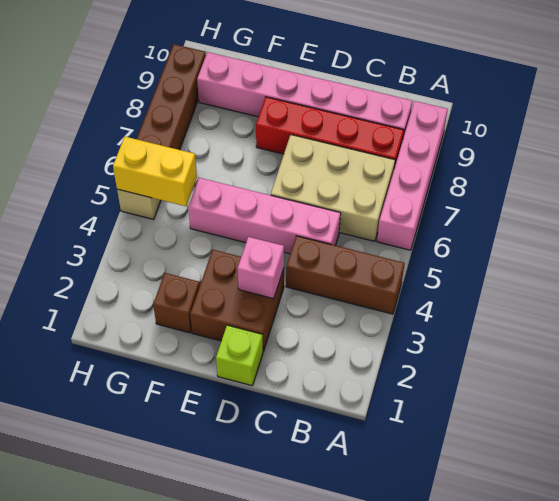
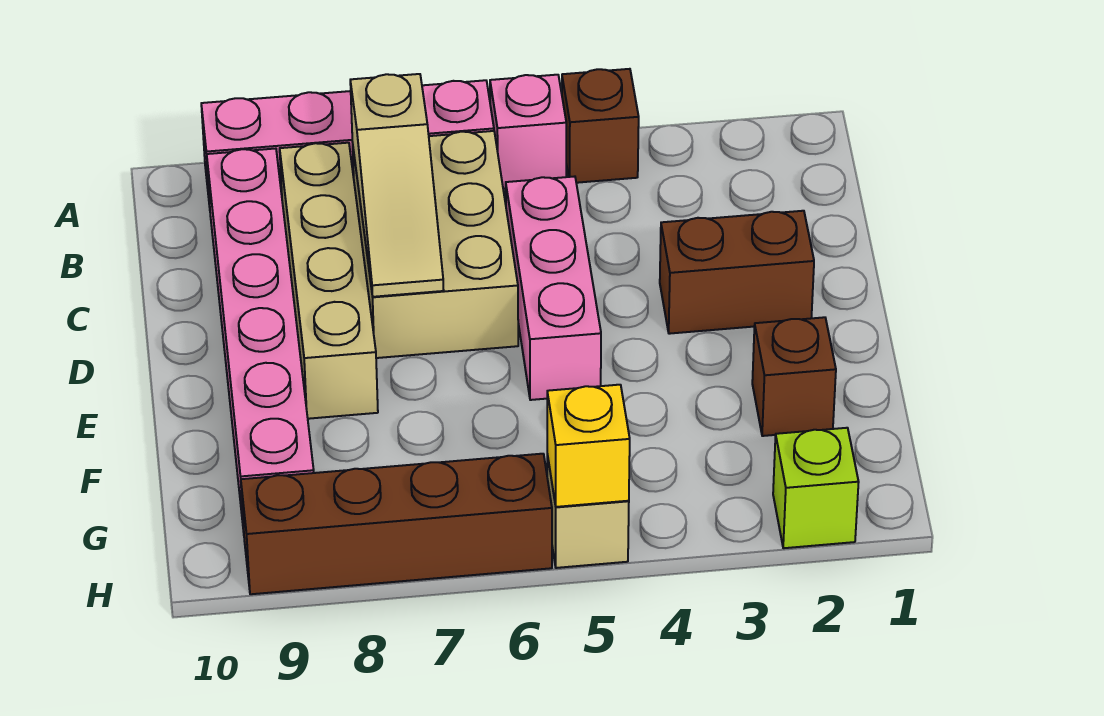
brown brick A4:C4 level 1 -> brown brick A4 level 1
none -> tan slope B7:D7 level 2 top B
red brick B8:E8 level 1 -> tan brick B8:E8 level 1
pink brick C5:F5 level 1 -> pink brick C5:E5 level 1
lime brick D1 level 1 -> lime brick H2 level 1
brown brick D2:E3 level 1 -> brown brick D2:D3 level 1
pink brick D3 level 2 -> pink brick A5 level 1
yellow brick G5:H5 level 2 -> yellow brick H5 level 2

